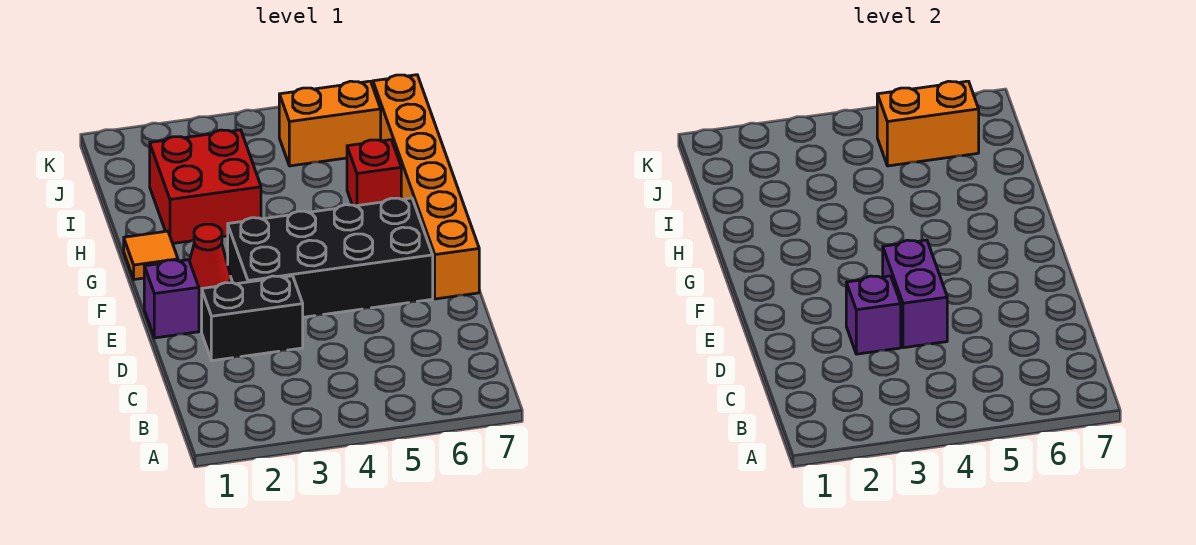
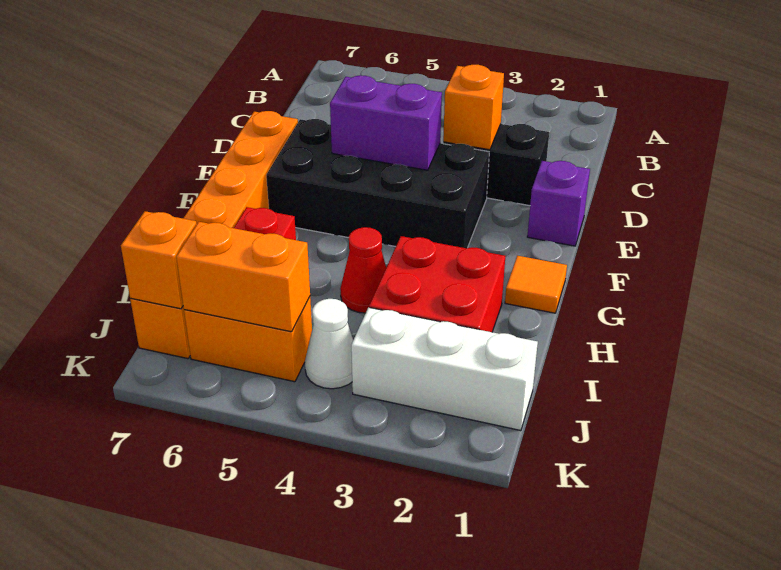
purple brick D3 level 2 -> orange brick D3 level 2
purple brick D4:E4 level 2 -> purple brick E4:E5 level 2
red cone F2 level 1 -> red cone H4 level 1
none -> white brick J1:J3 level 1
none -> white cone J4 level 1
none -> orange brick J7 level 2

